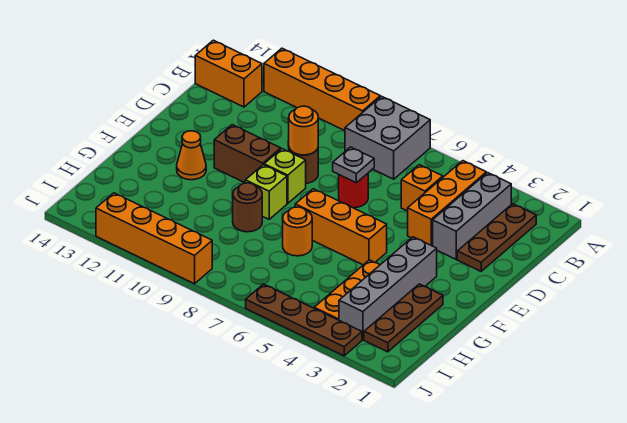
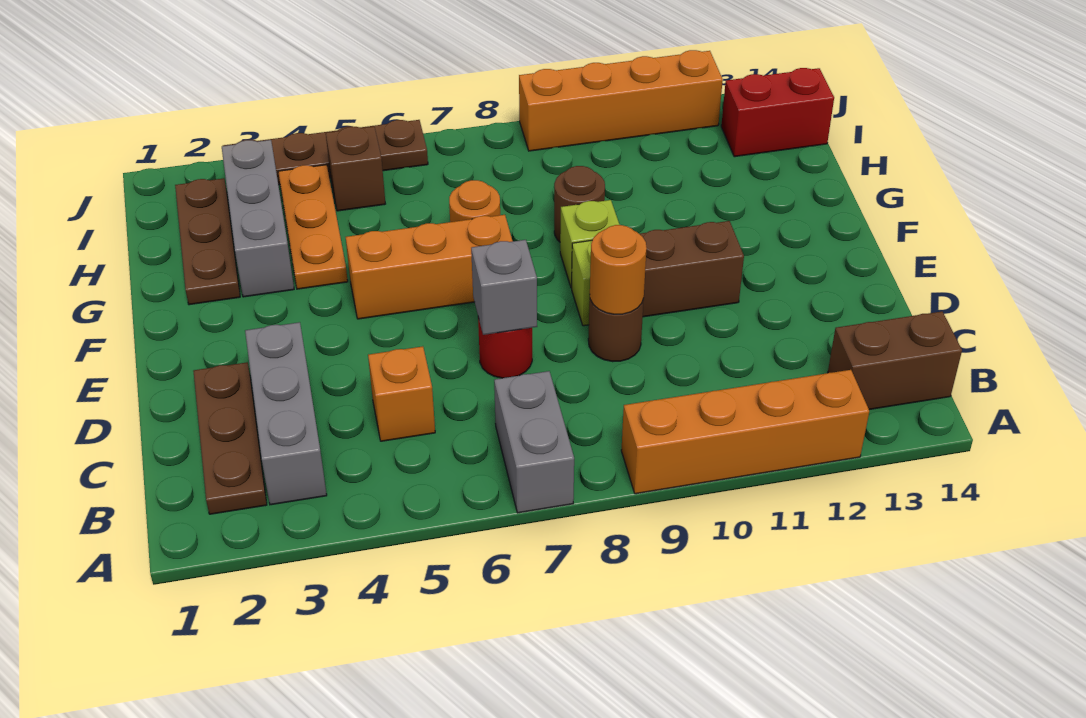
grey brick A7:B8 level 1 -> grey brick A7:B7 level 1
orange brick B4:D4 level 1 -> none
orange brick B13:B14 level 1 -> brown brick B13:B14 level 1
grey plate D7 level 2 -> grey brick D7 level 2
grey brick F3:I3 level 1 -> grey brick G3:I3 level 1
orange cone F12 level 1 -> none
none -> brown brick I5 level 1
none -> red brick I13:I14 level 1

